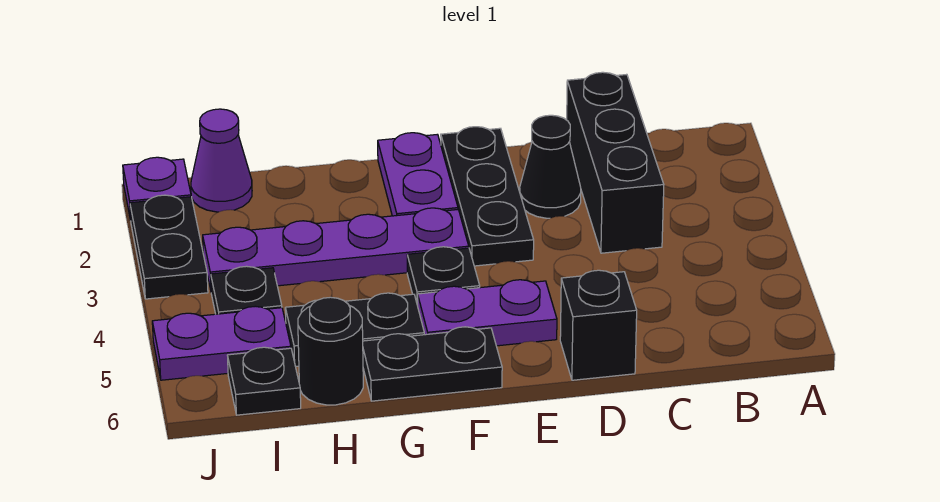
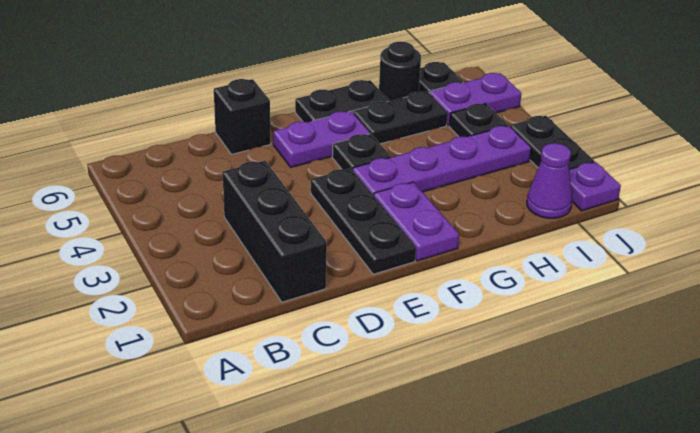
black cone D2 level 1 -> none

